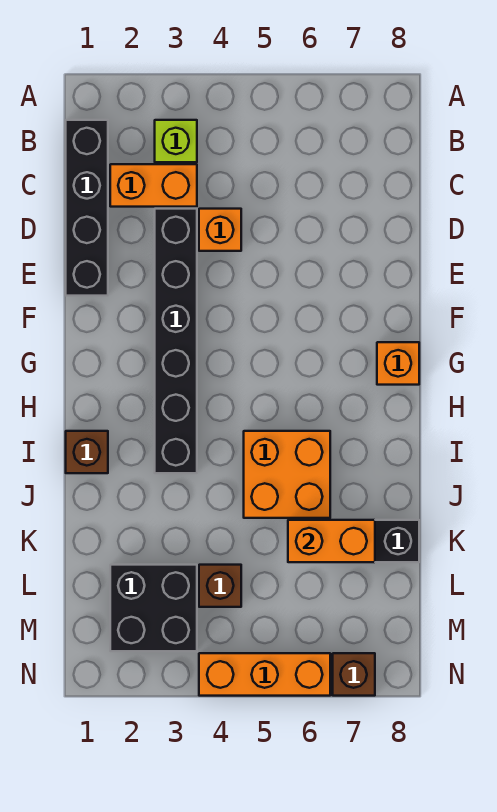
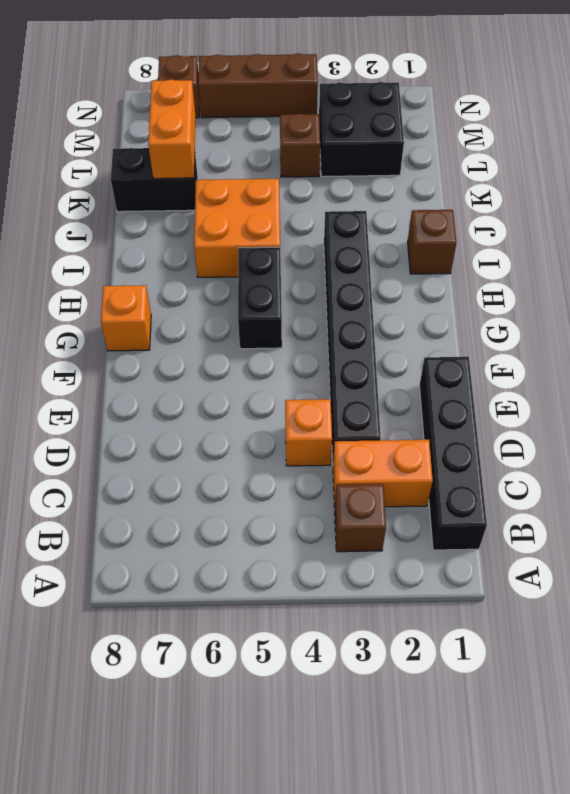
lime brick B3 level 1 -> brown brick B3 level 1
none -> black brick G5:H5 level 1
orange brick K6:K7 level 2 -> orange brick K7:L7 level 2
orange brick N4:N6 level 1 -> brown brick N4:N6 level 1

